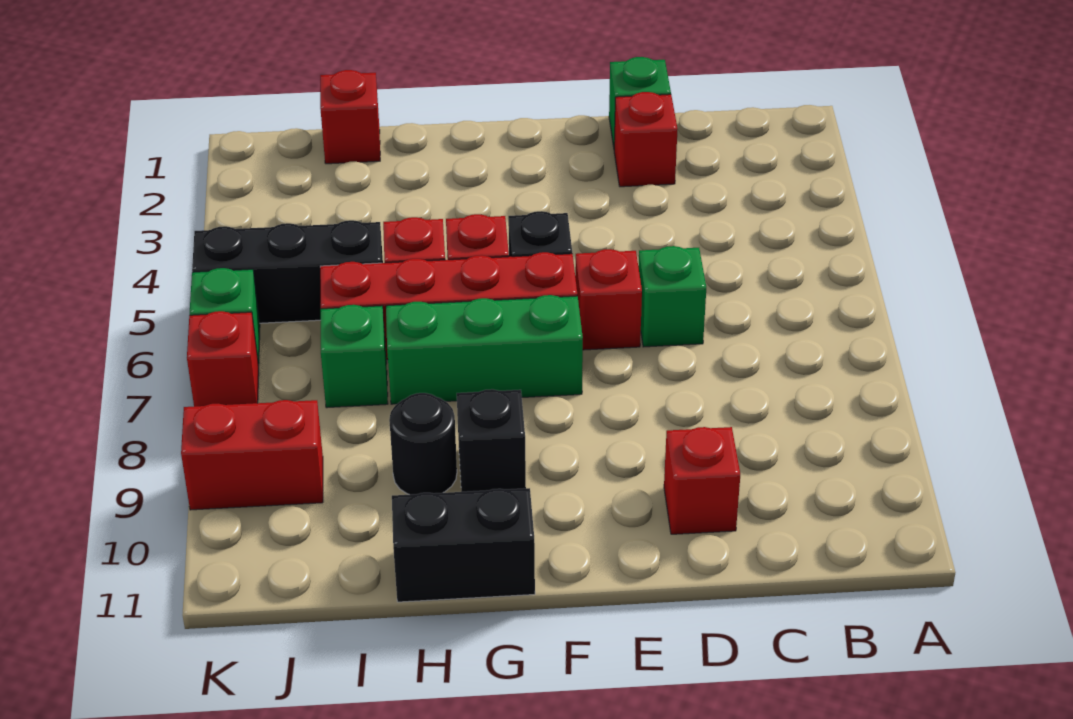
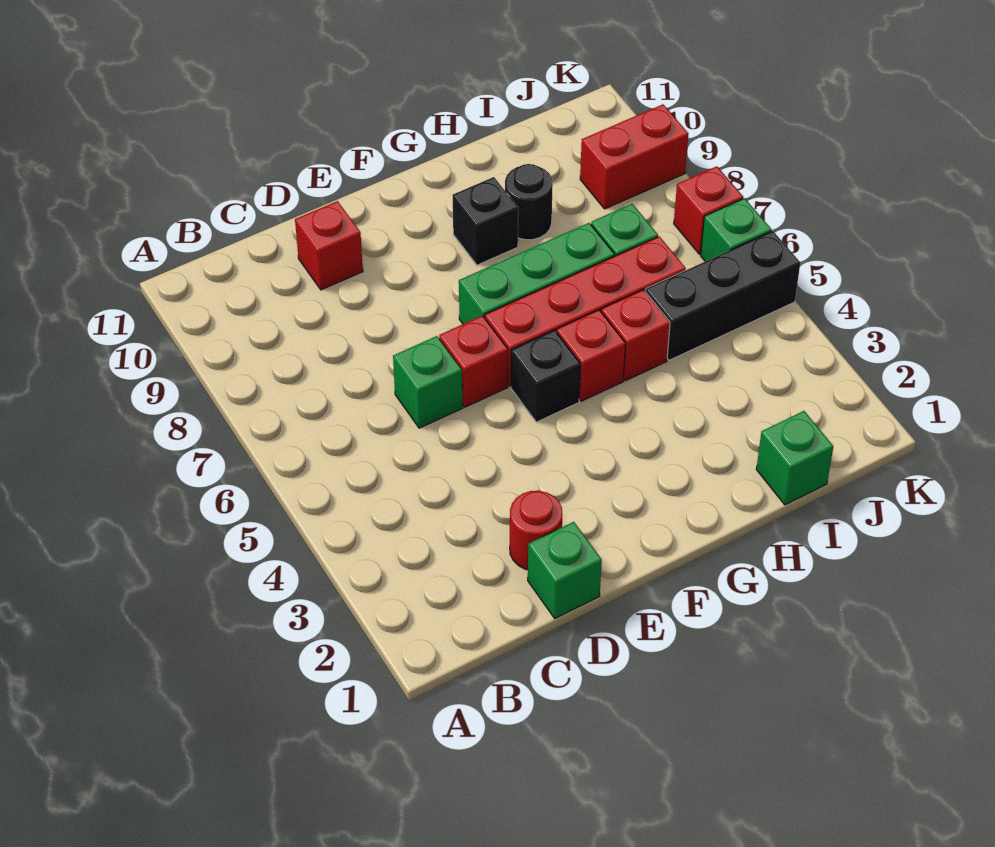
red brick D2 level 1 -> red round brick D2 level 1
black brick G11:H11 level 1 -> none
red brick I1 level 1 -> green brick I1 level 1

